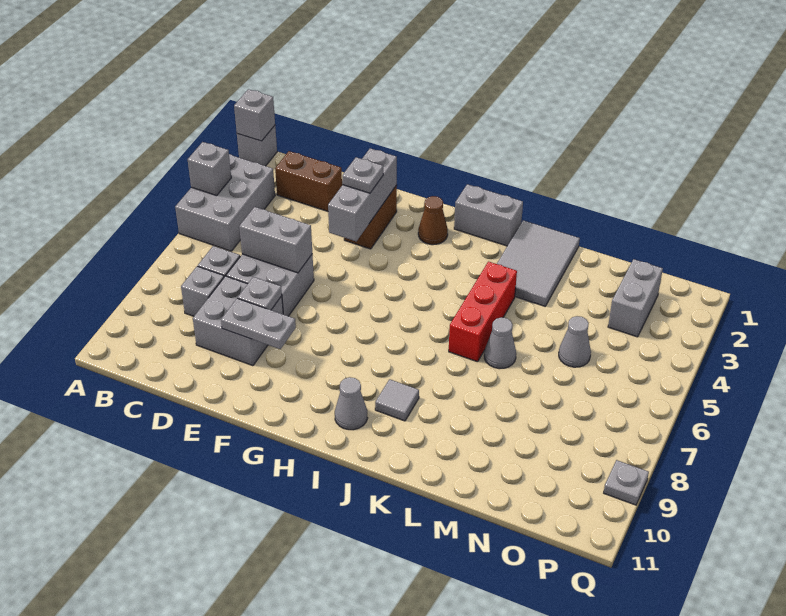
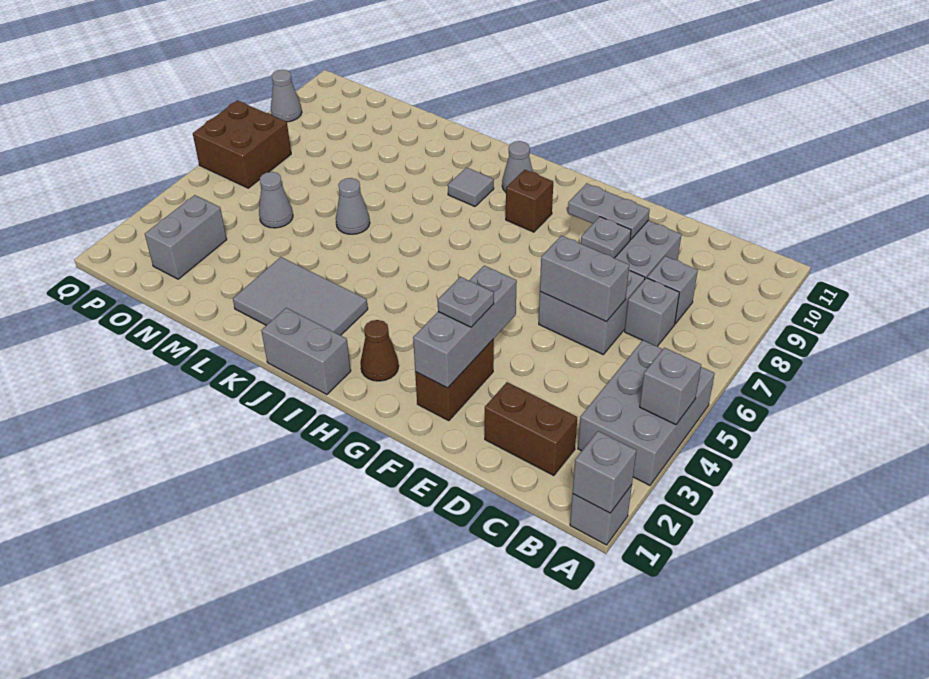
none -> brown brick H9 level 1
grey tile K1:L3 level 1 -> grey tile J2:L3 level 1
red brick K4:K6 level 1 -> none
none -> brown brick P6:Q7 level 1
grey plate Q9 level 1 -> grey cone Q9 level 1

